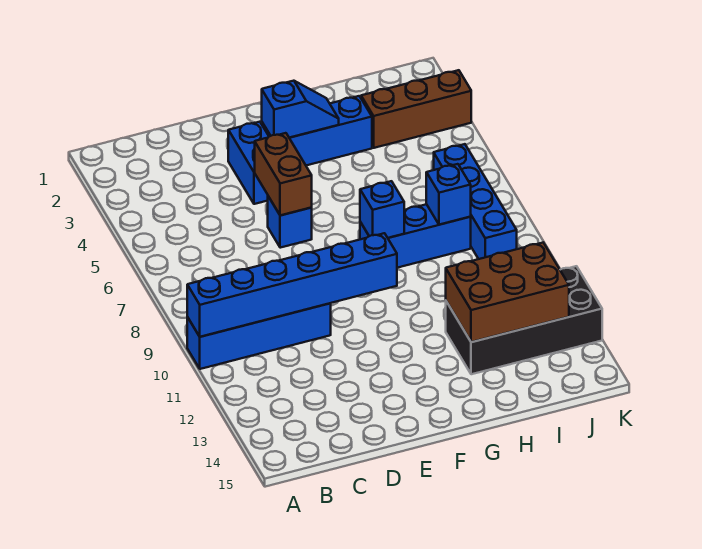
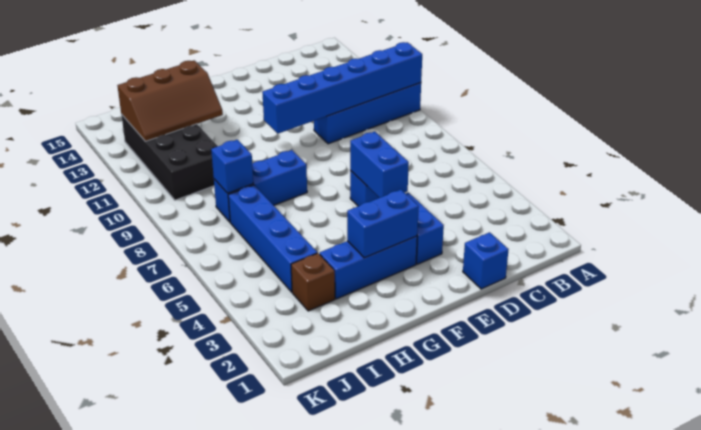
brown brick E5:E6 level 2 -> blue brick E5:E6 level 2
blue slope F3:G3 level 2 top F -> blue brick F3:G3 level 2
blue brick G8 level 2 -> blue brick D1 level 1
black brick H12:K13 level 1 -> black brick I10:J13 level 1
brown brick H12:J13 level 2 -> brown slope H12:J13 level 2 top 13
brown brick I3:K3 level 1 -> brown brick I3 level 1
blue brick J6:J9 level 1 -> blue brick I4:I7 level 1

